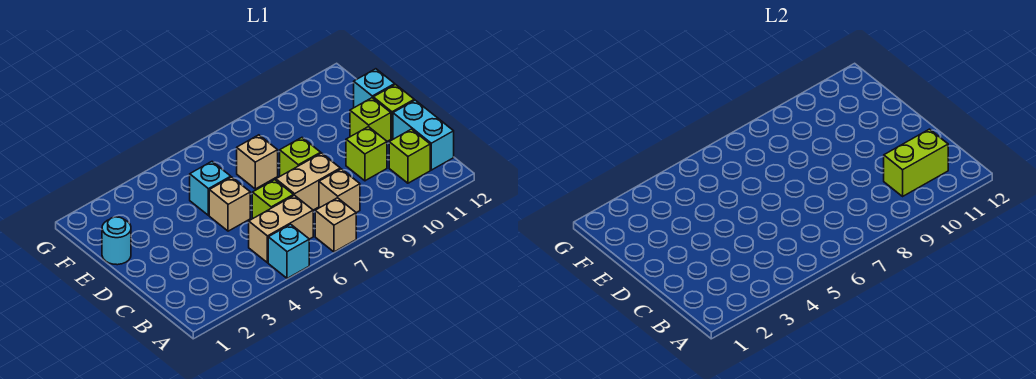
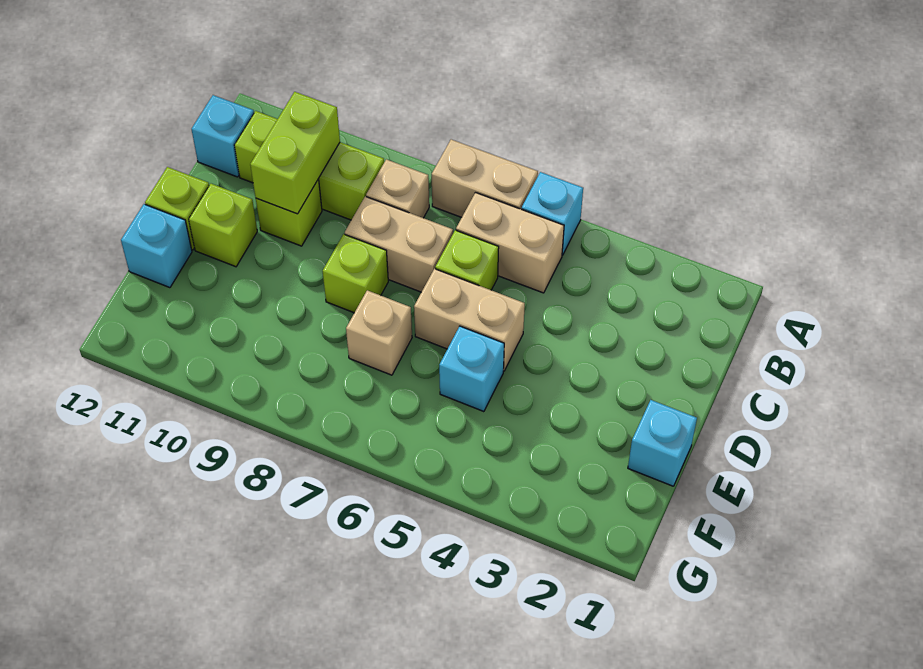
tan brick A7 level 1 -> tan brick A6:A7 level 1
lime brick B10:B11 level 2 -> lime brick B10:C10 level 2
lime brick B11 level 1 -> lime brick B9:B11 level 1
cyan brick B12:C12 level 1 -> cyan brick B12 level 1
tan brick D5 level 1 -> tan brick D5:D6 level 1
cyan round brick E1 level 1 -> cyan brick E1 level 1

